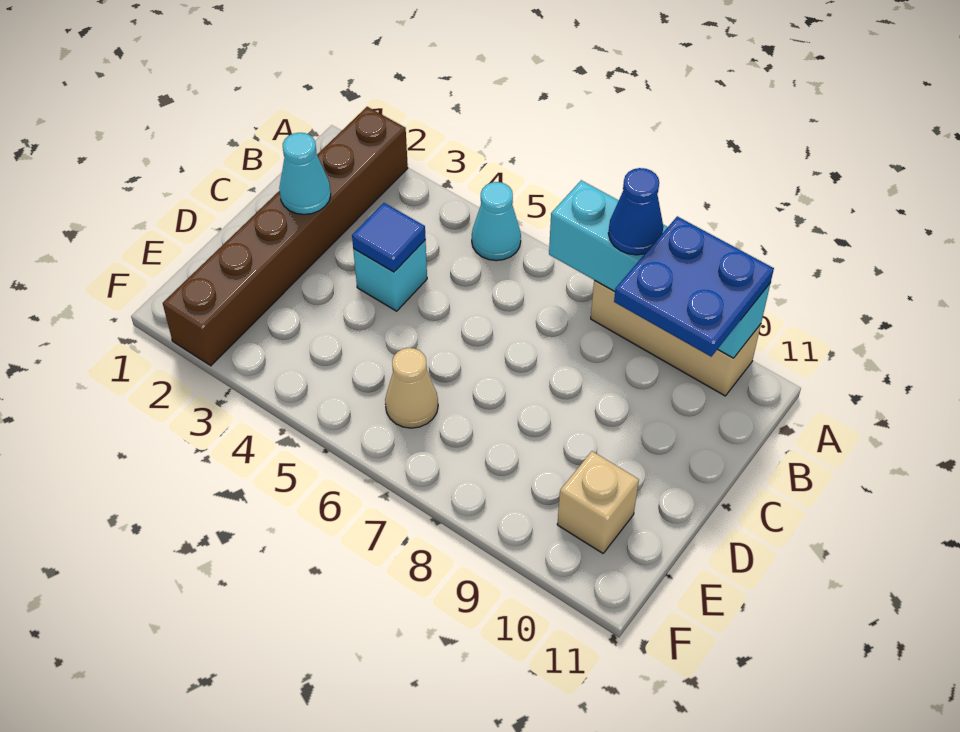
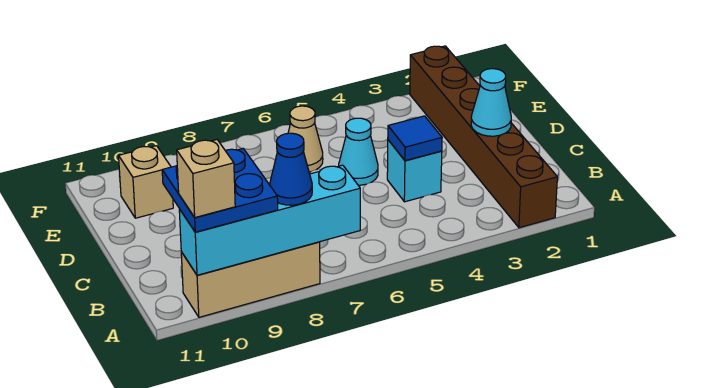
cyan cone A5 level 1 -> cyan cone D5 level 1
none -> tan brick A10 level 4

